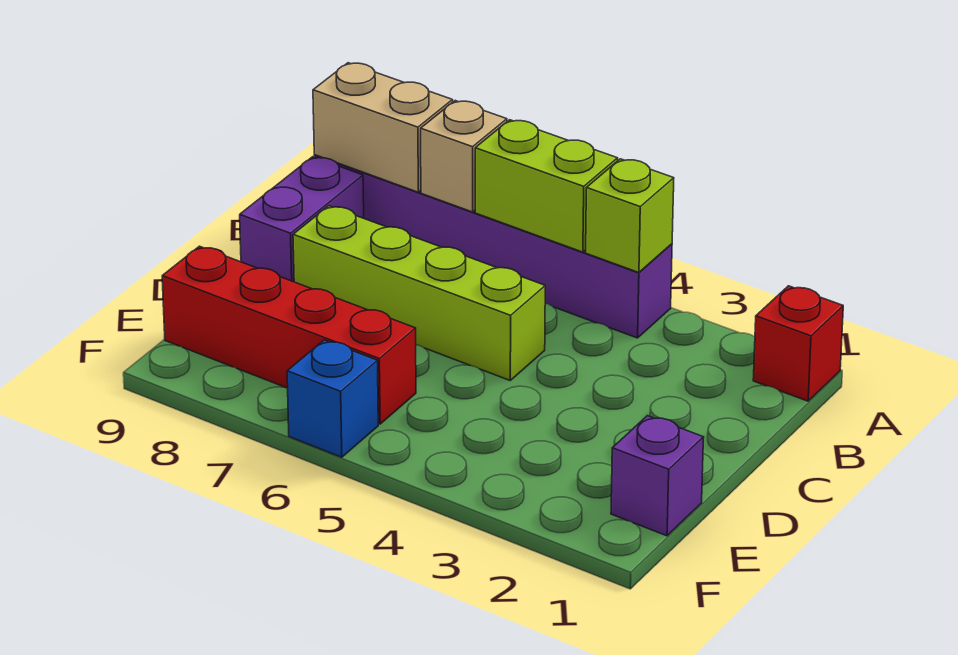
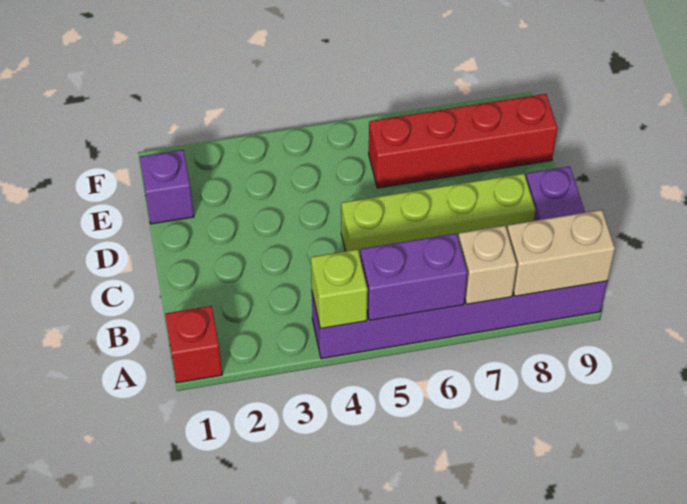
lime brick A5:A6 level 2 -> purple brick A5:A6 level 2
blue brick F6 level 1 -> none

